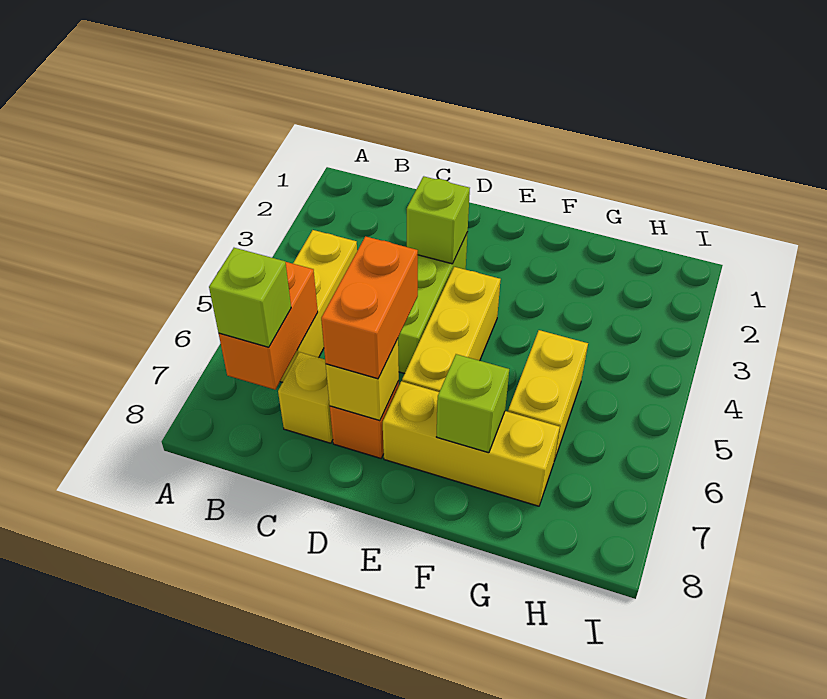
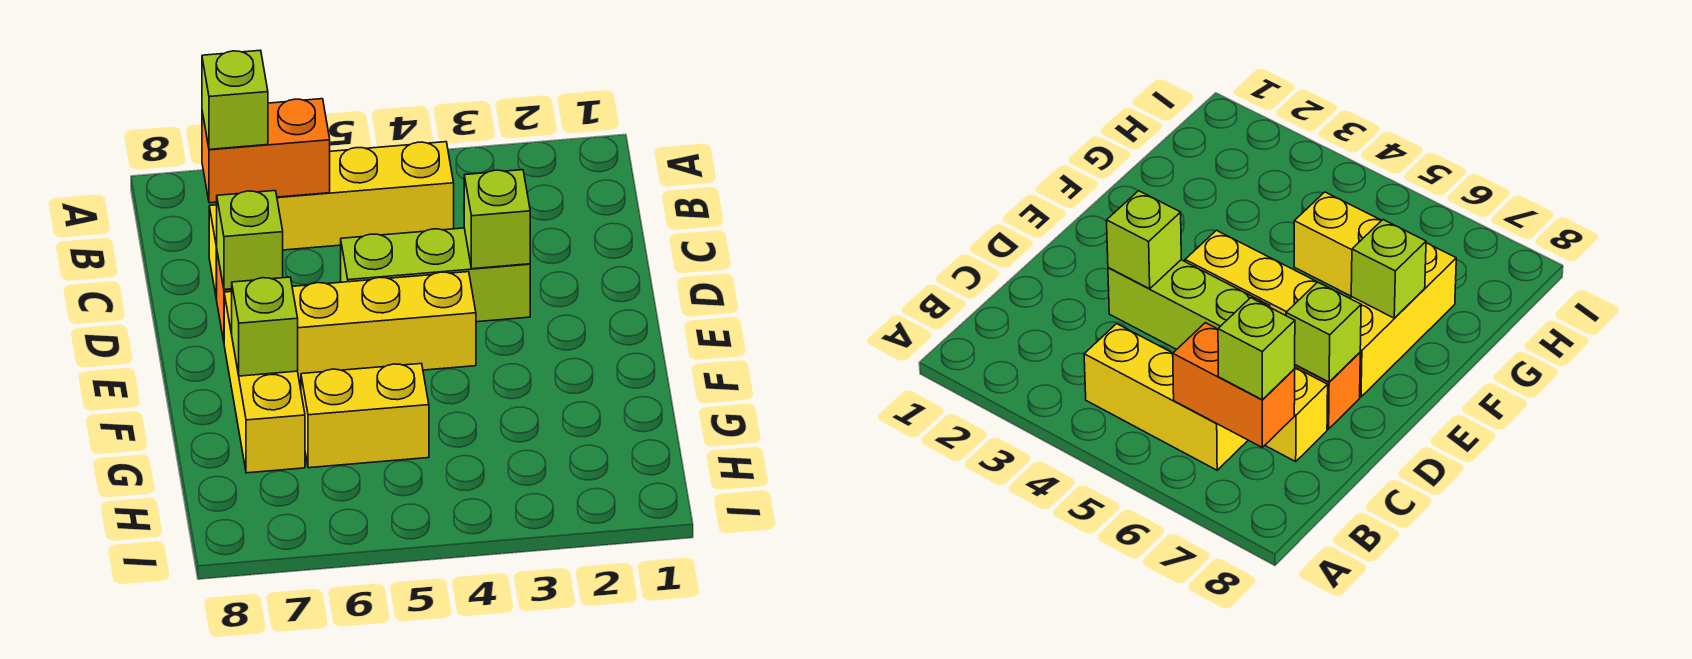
orange brick D6:D7 level 3 -> none
yellow brick D7 level 2 -> lime brick D7 level 2

